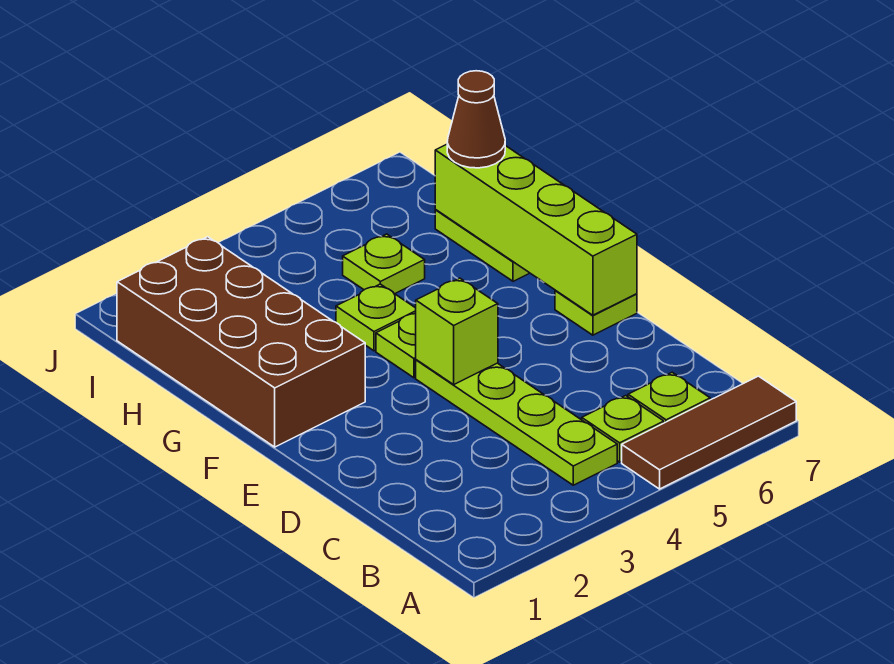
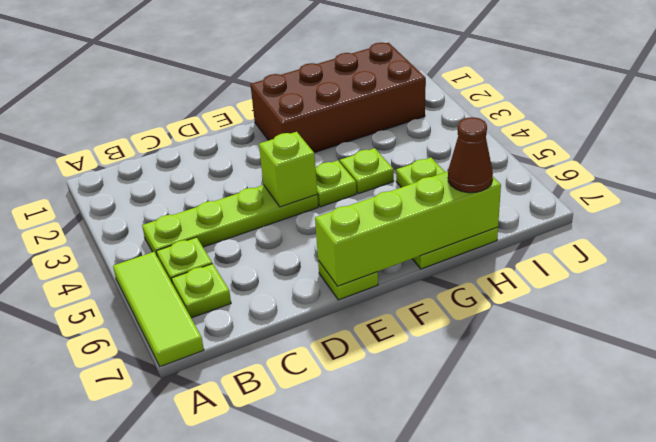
brown tile A5:A7 level 1 -> lime tile A5:A7 level 1

